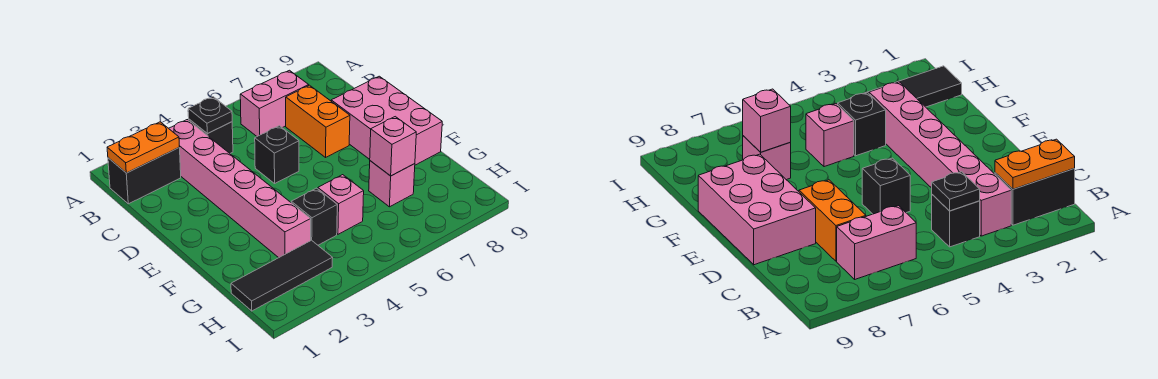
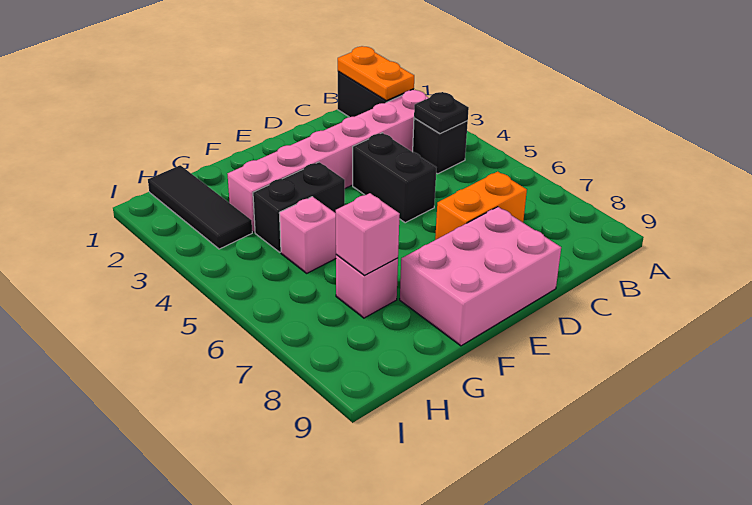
pink brick B6:B7 level 1 -> none
black brick D5 level 1 -> black brick D4:D5 level 1
black brick G4 level 1 -> black brick F4:G4 level 1

